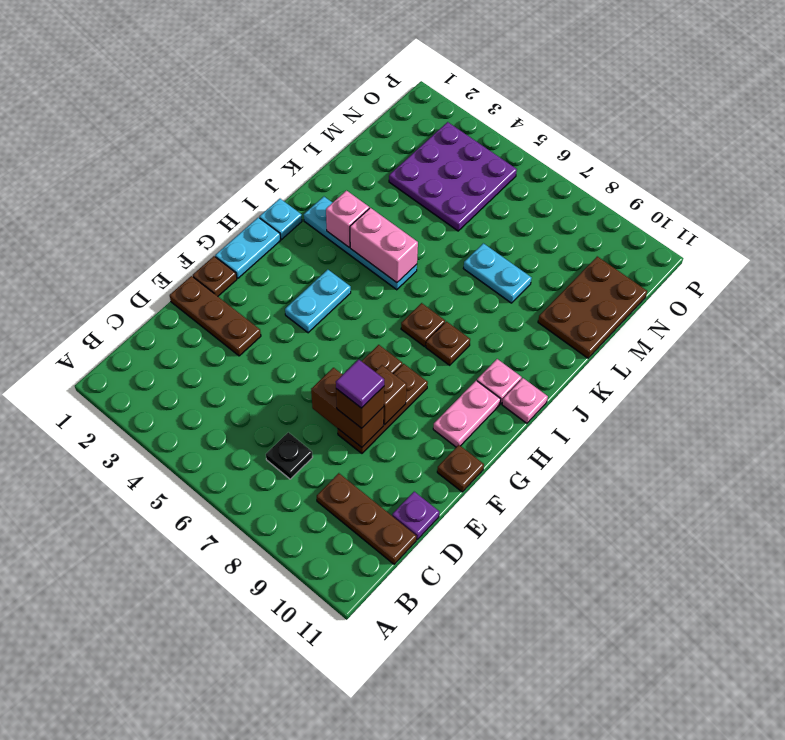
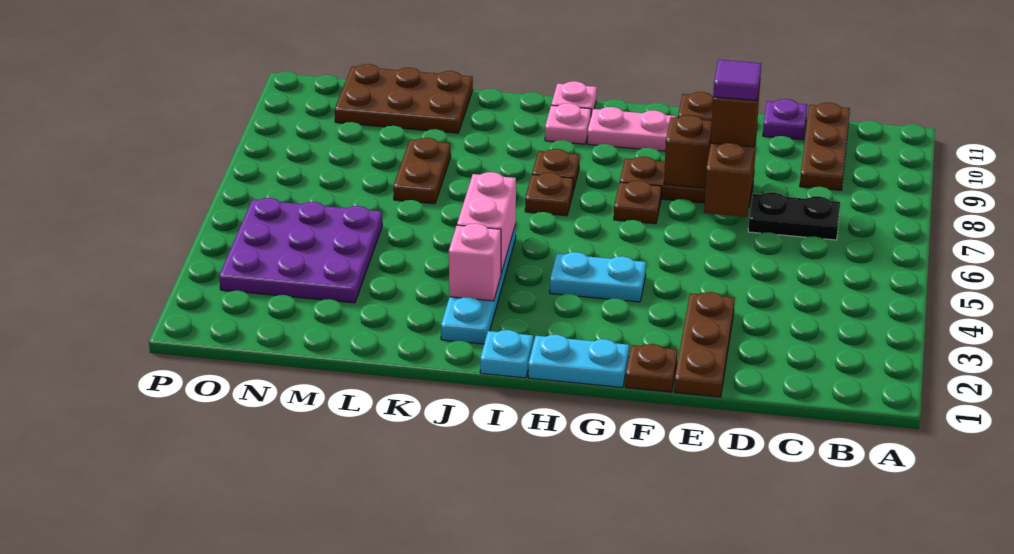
black plate C7 level 1 -> black plate C7:D7 level 1
cyan plate L7:L8 level 1 -> brown plate L7:L8 level 1

